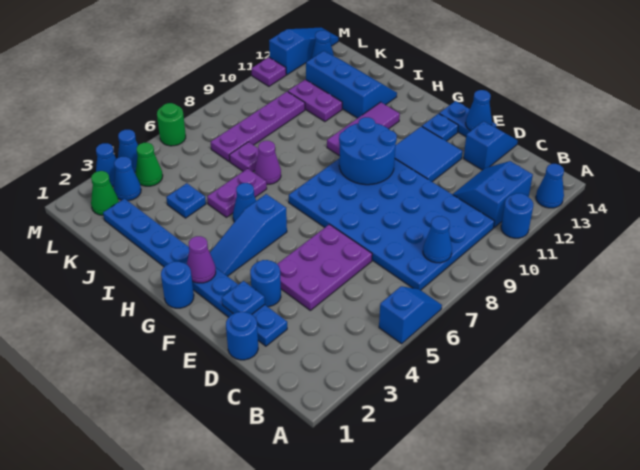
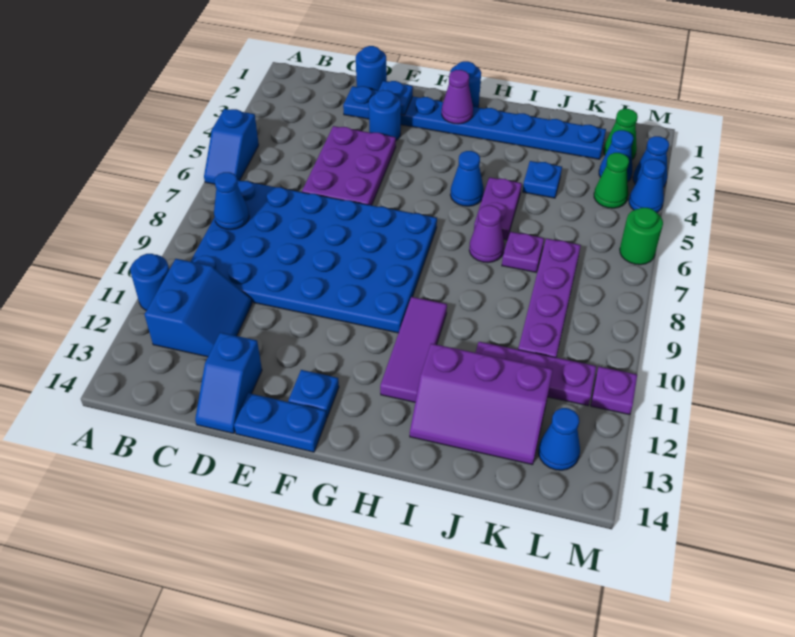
blue cone A13 level 1 -> none
blue tile E11:F12 level 1 -> none
blue cone E14 level 2 -> none
blue round brick F9:G10 level 2 -> none
blue slope G3:G5 level 1 top 5 -> none
blue slope I12:K13 level 1 top 12 -> purple slope I12:K13 level 1 top 12
purple plate J11:K11 level 1 -> purple plate J11:L11 level 1
blue slope M12:M14 level 1 top 12 -> none

